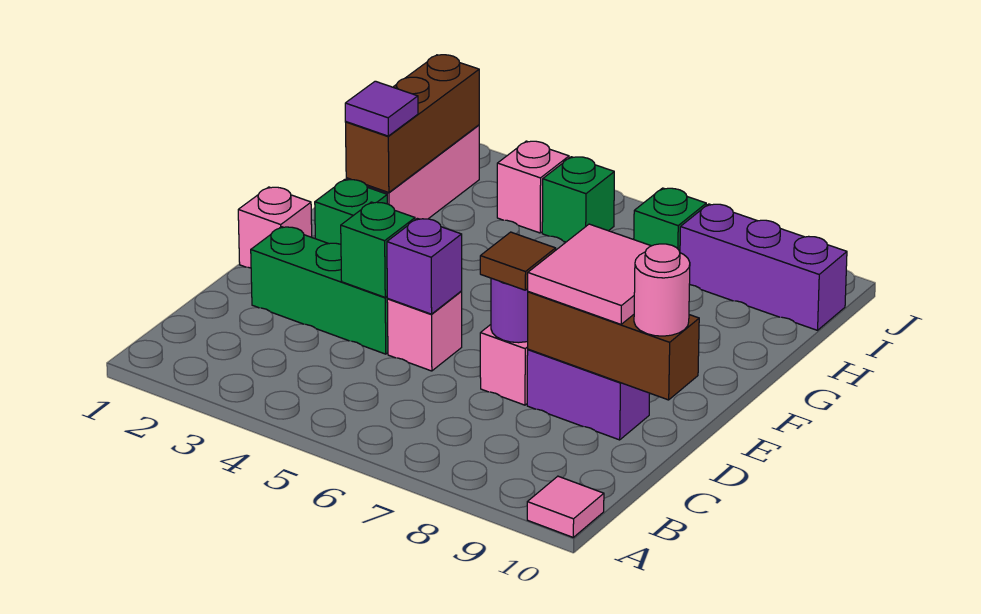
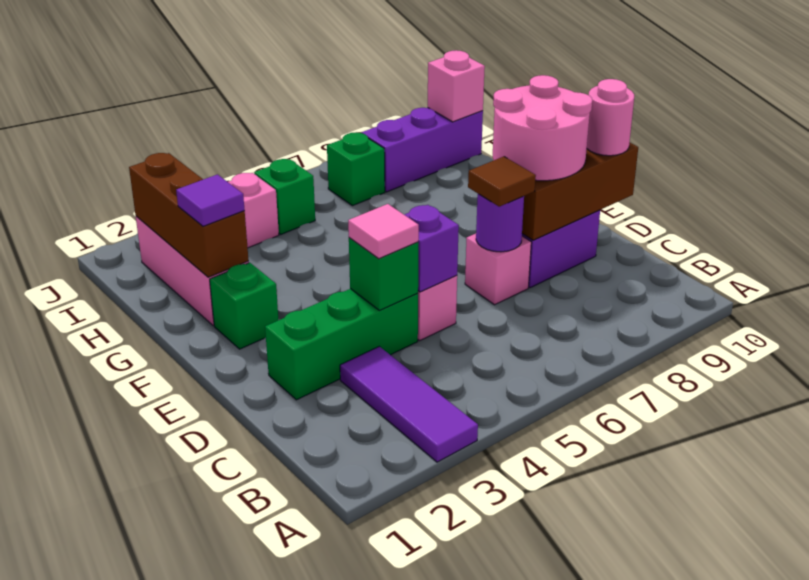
none -> purple tile A3:C3 level 1
pink tile A10 level 1 -> pink tile D4 level 3
pink tile D8:E9 level 3 -> pink round brick D8:E9 level 3
pink brick E1 level 1 -> pink brick I10 level 2

